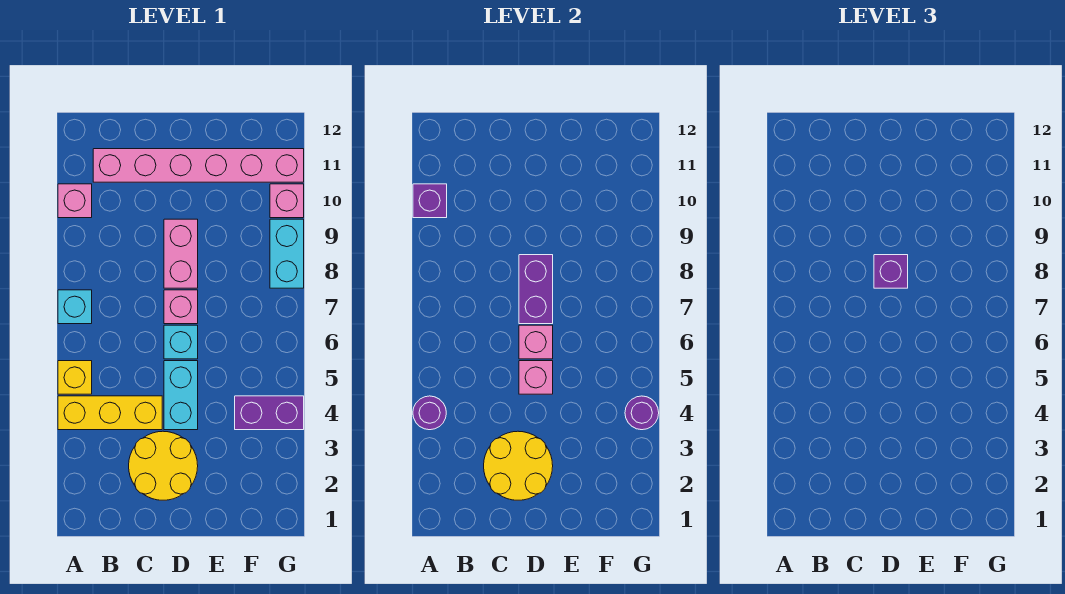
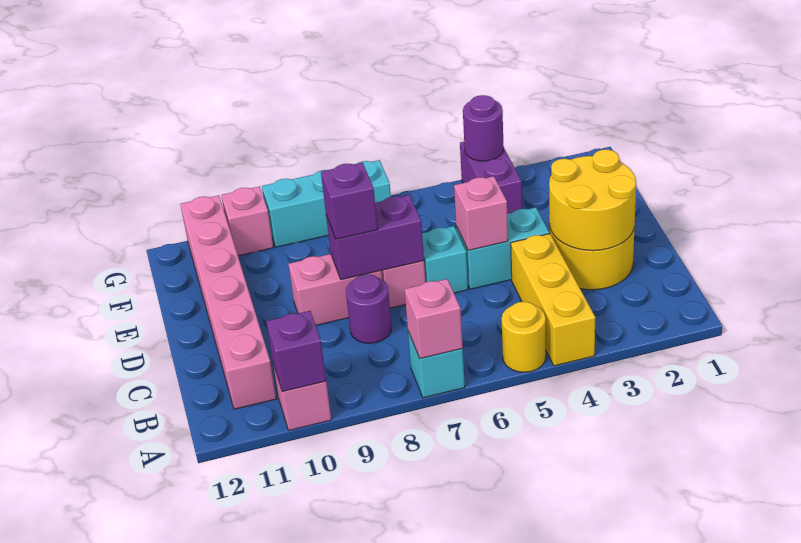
purple round brick A4 level 2 -> purple round brick C8 level 1
yellow brick A5 level 1 -> yellow round brick A5 level 1
pink brick D6 level 2 -> pink brick A7 level 2
cyan brick G8:G9 level 1 -> cyan brick G7:G9 level 1

